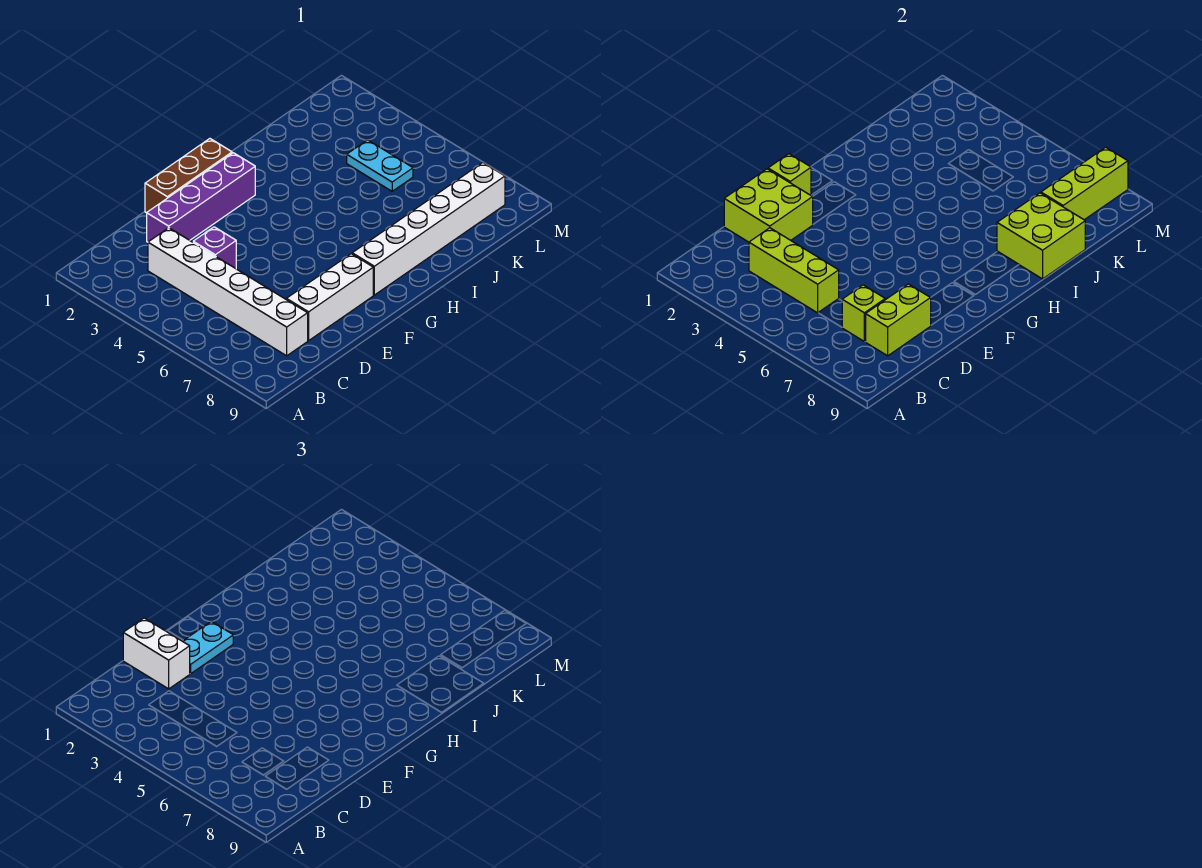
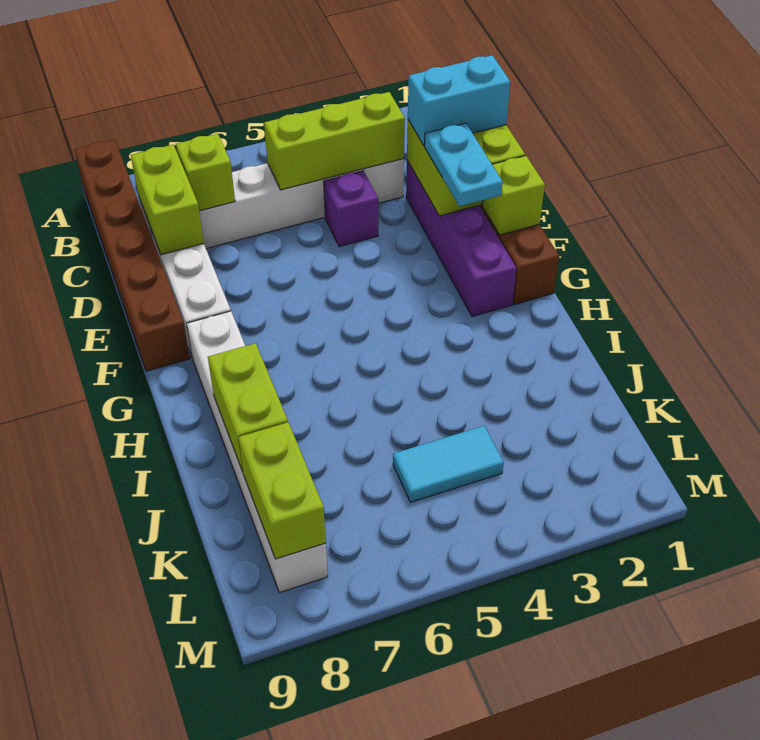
none -> brown brick A9:F9 level 1
white brick D1:D2 level 3 -> cyan brick D1:D2 level 3
lime brick I8:J9 level 2 -> lime brick I8:J8 level 2
cyan plate K4:K5 level 1 -> cyan tile K4:K5 level 1
lime brick K8:M8 level 2 -> lime brick K8:L8 level 2

